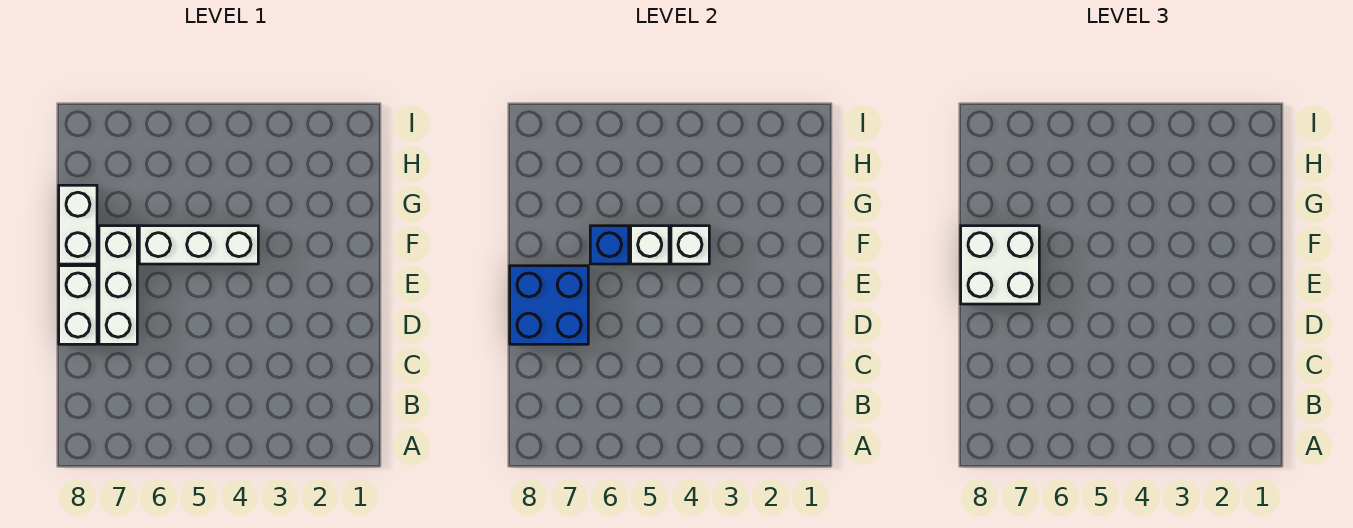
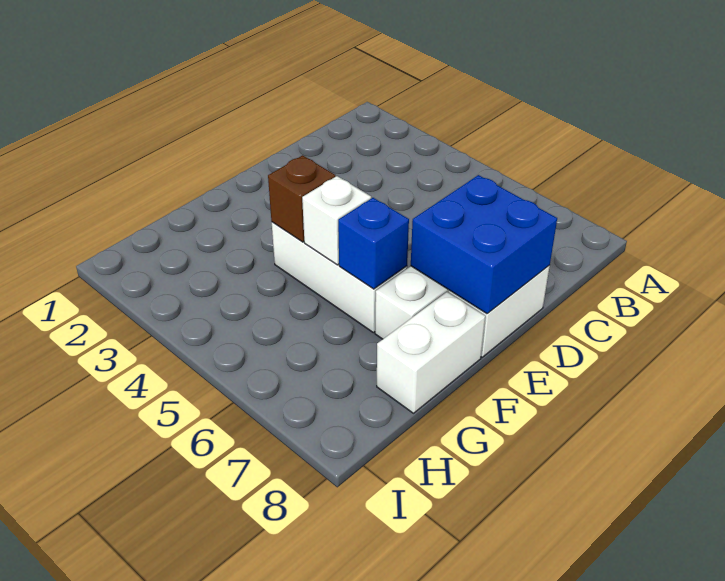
white brick E7:F8 level 3 -> none
white brick F4 level 2 -> brown brick F4 level 2

